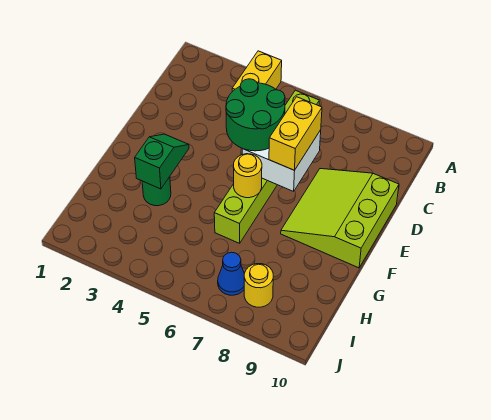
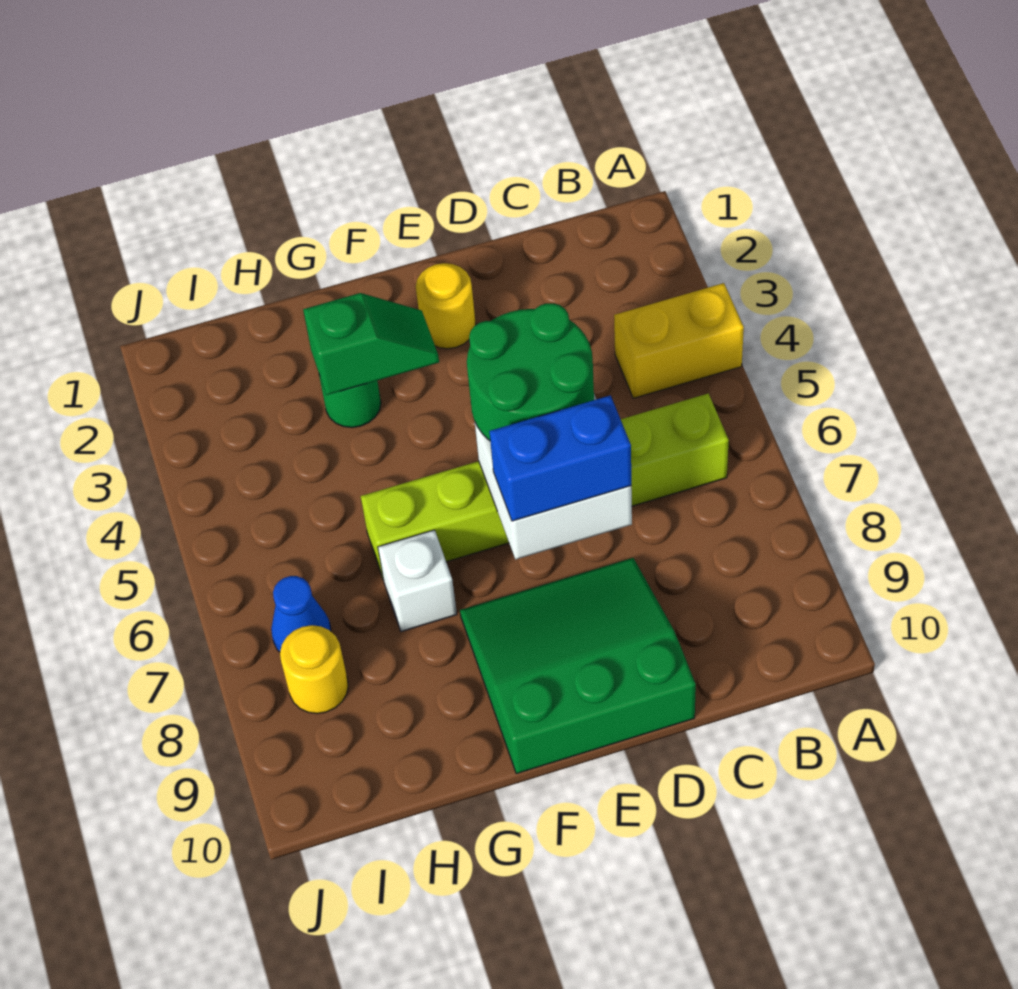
yellow brick D7:E7 level 3 -> blue brick D7:E7 level 3
lime slope D8:F10 level 1 top 10 -> green slope D8:F10 level 1 top 10
yellow round brick F6 level 2 -> yellow round brick E2 level 1
none -> white brick G7 level 1

